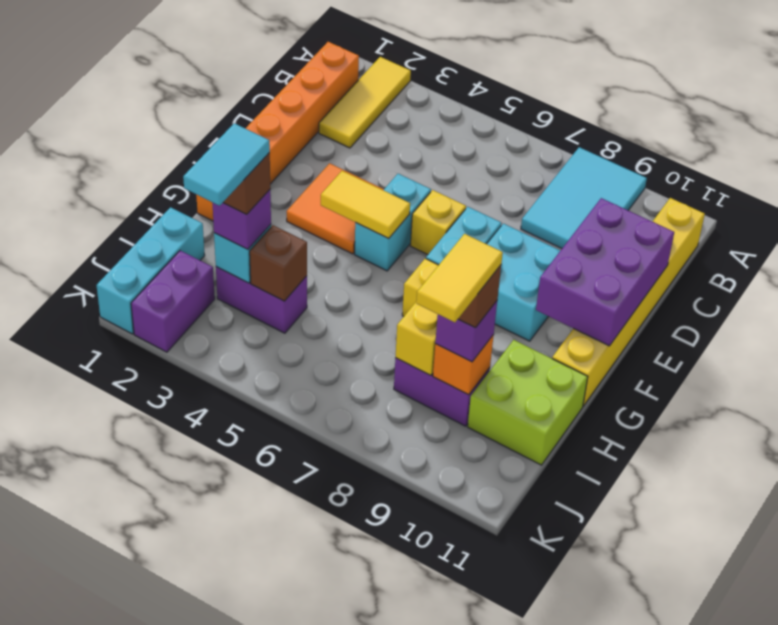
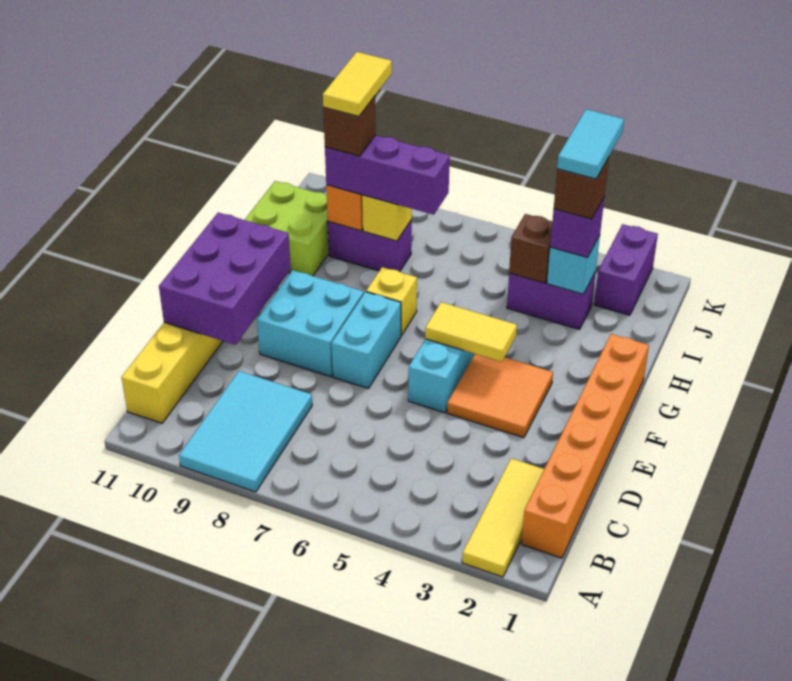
yellow brick E6 level 1 -> none
cyan brick I1:K1 level 1 -> none
purple brick I9 level 3 -> purple brick I7:I9 level 3

